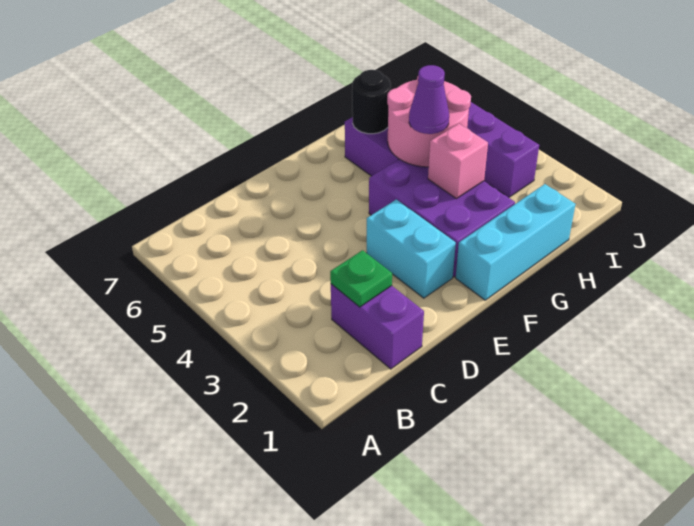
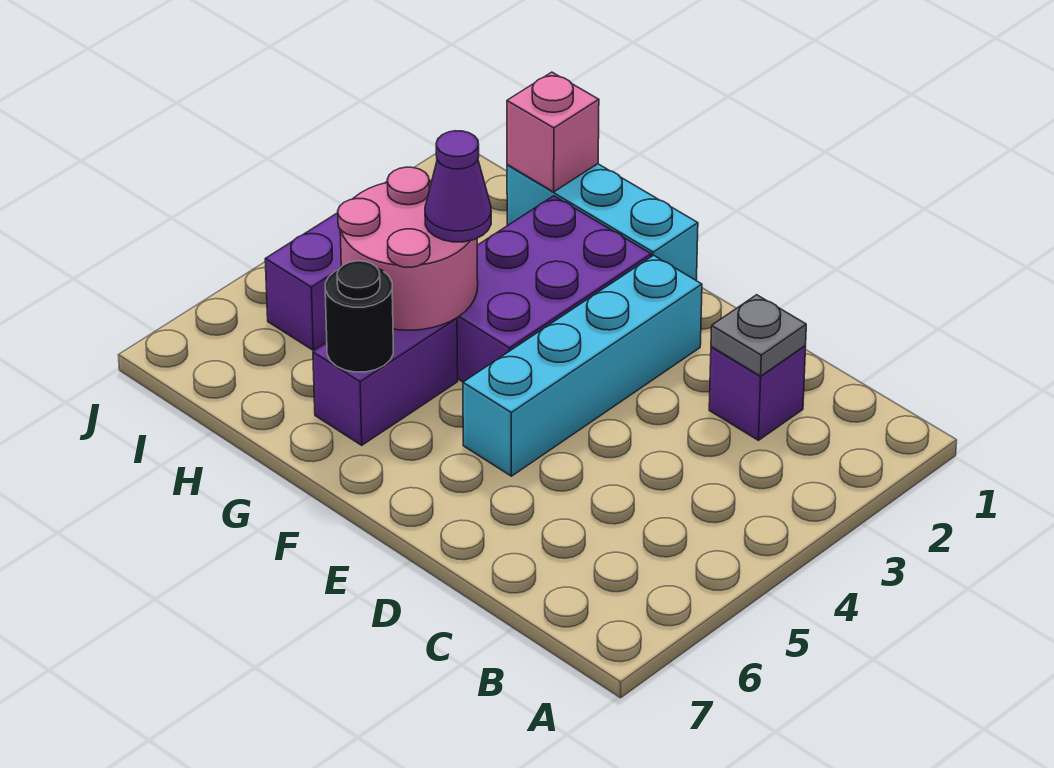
purple brick C1:C2 level 1 -> purple brick C2 level 1
green plate C2 level 2 -> grey plate C2 level 2
cyan brick E2:E3 level 1 -> cyan brick E2:E5 level 1
pink brick G3 level 2 -> pink brick H1 level 2

